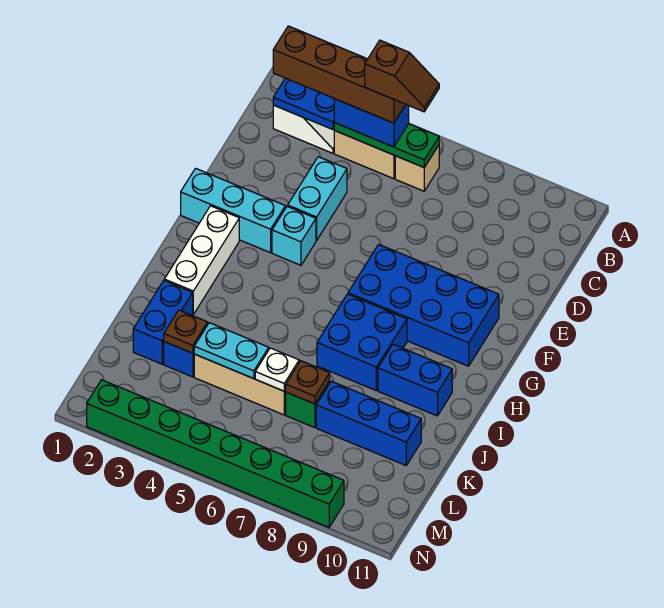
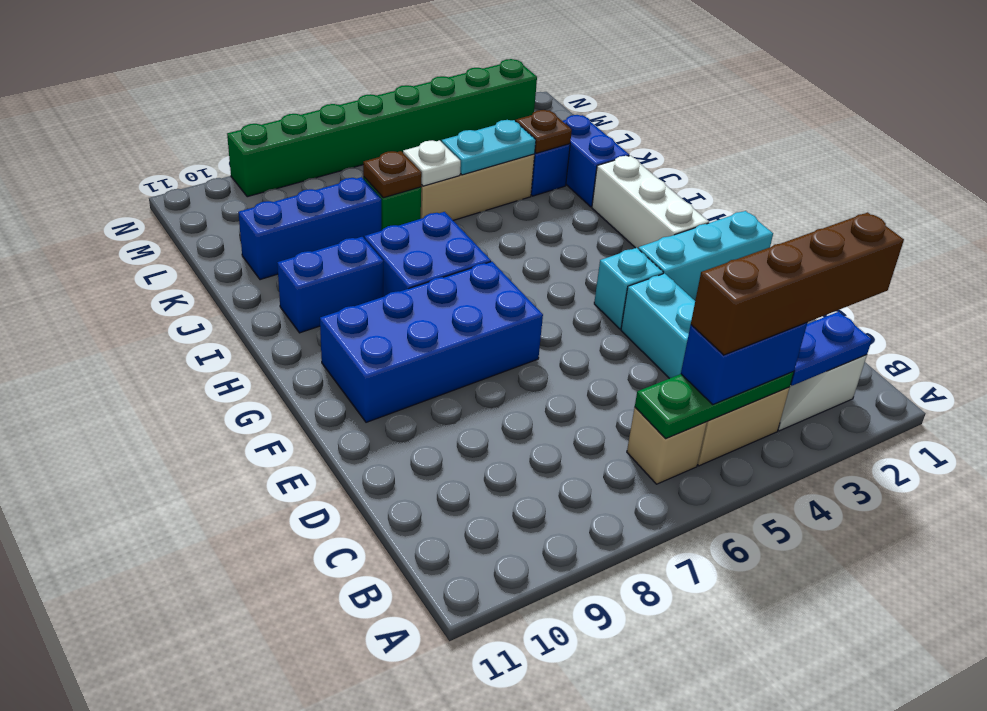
brown slope B5:B6 level 5 top 5 -> none

